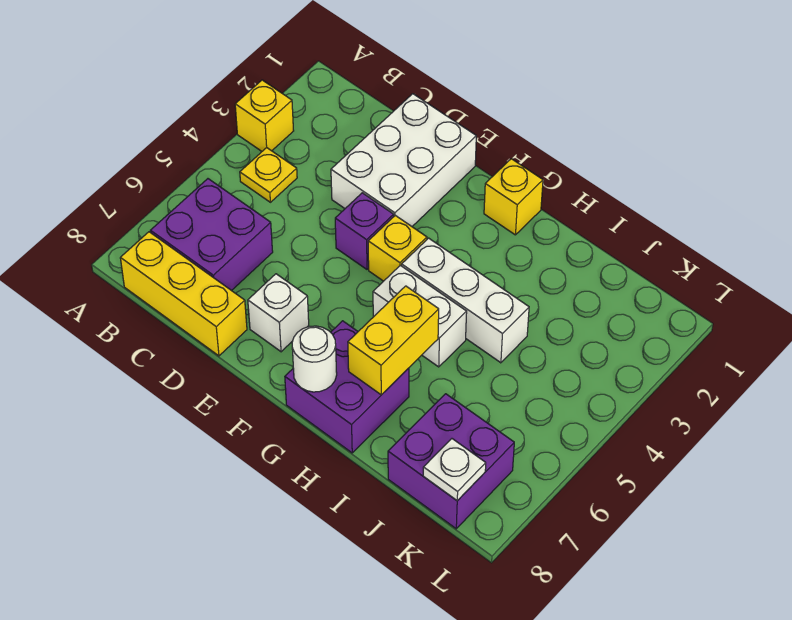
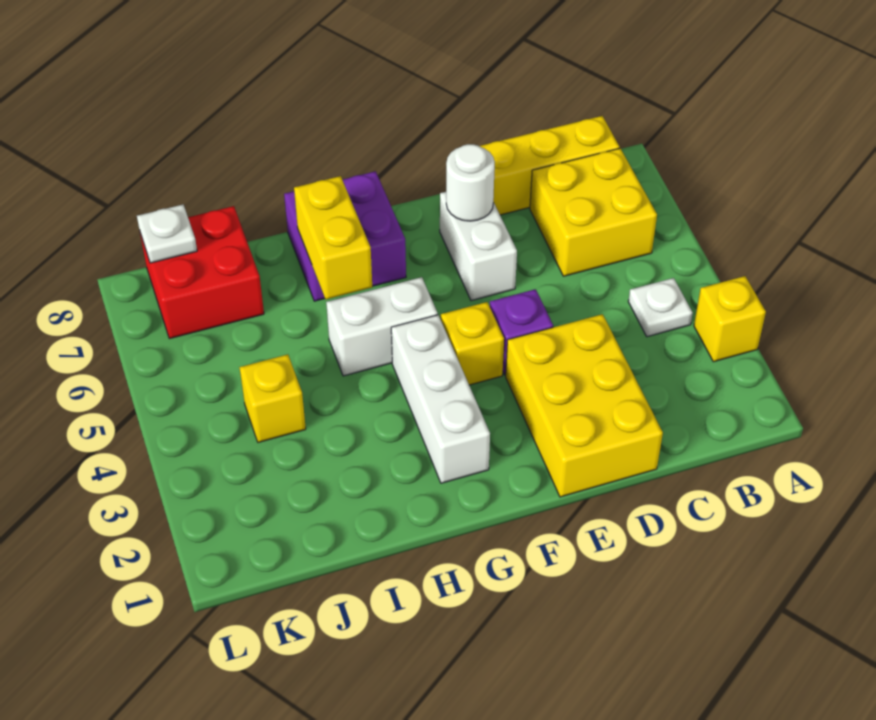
yellow plate B4 level 1 -> white plate B4 level 1
purple brick B6:C7 level 1 -> yellow brick B6:C7 level 1
white brick D1:E3 level 1 -> yellow brick D1:E3 level 1
white brick E7 level 1 -> white brick E6:E7 level 1
yellow brick G1 level 1 -> yellow brick J4 level 1
white brick G4:I4 level 1 -> white brick G2:G4 level 1
white round brick G8 level 2 -> white round brick E7 level 2
purple brick J7:K8 level 1 -> red brick J7:K8 level 1

